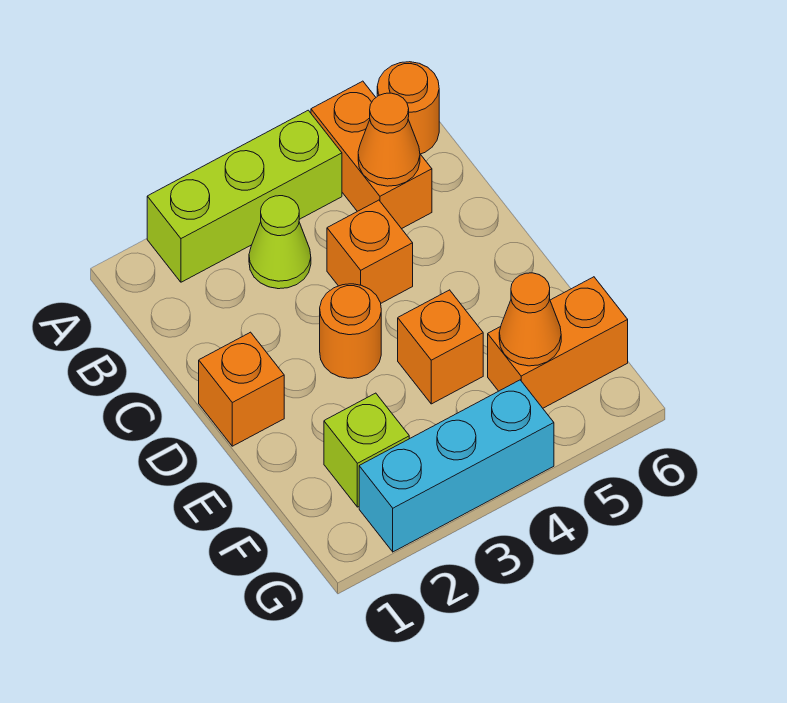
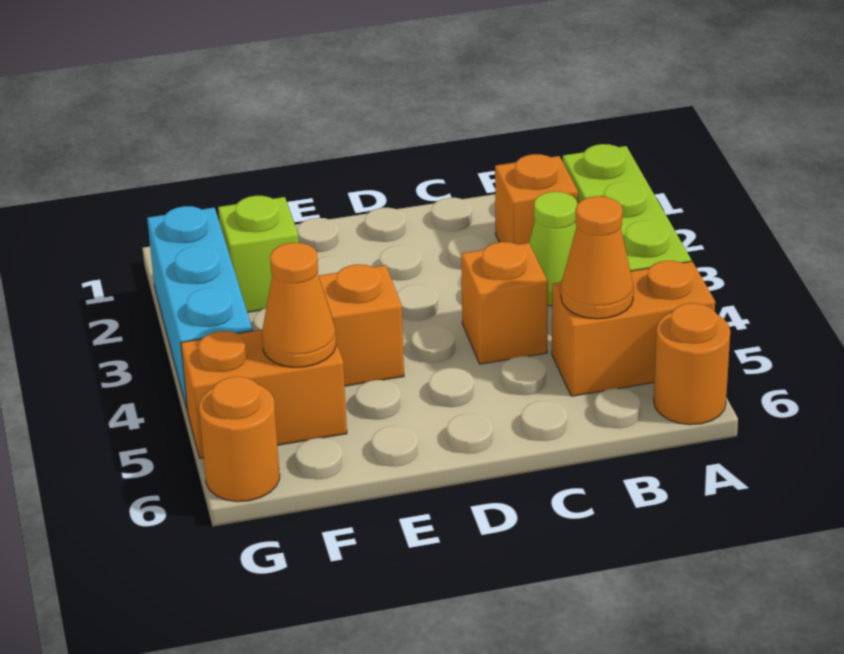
orange brick D1 level 1 -> orange brick B2 level 1
orange round brick D3 level 1 -> orange round brick G6 level 1
orange brick F5:F6 level 1 -> orange brick F5:G5 level 1

